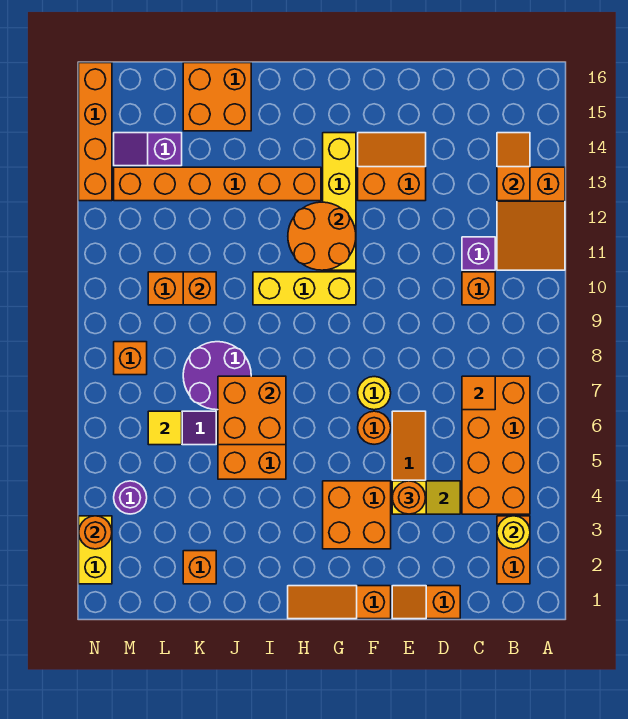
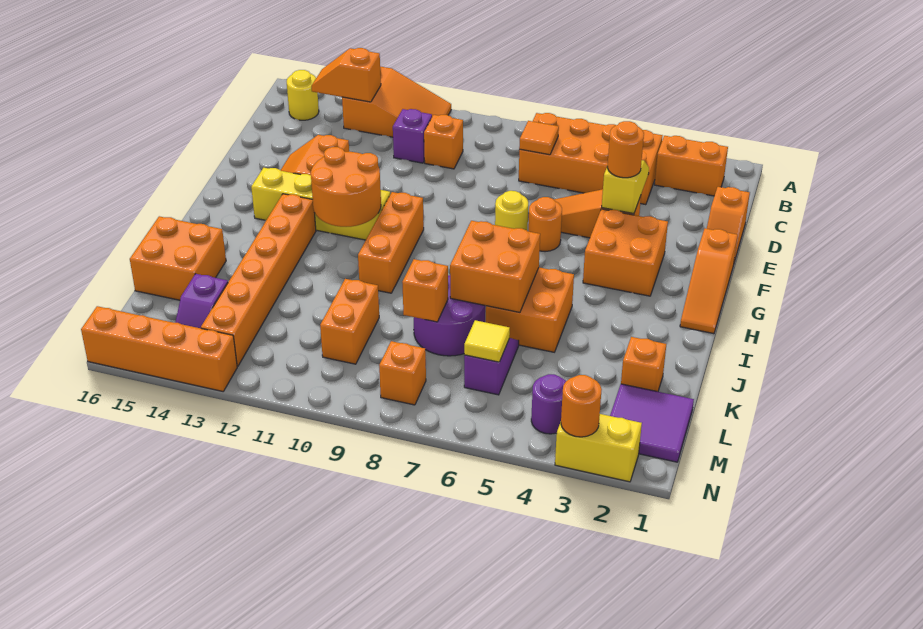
yellow round brick B3 level 2 -> yellow round brick B15 level 1
yellow brick G10:I10 level 1 -> orange brick G10:I10 level 1
orange brick K10 level 2 -> orange brick K8 level 2
none -> purple tile L1:M2 level 1

